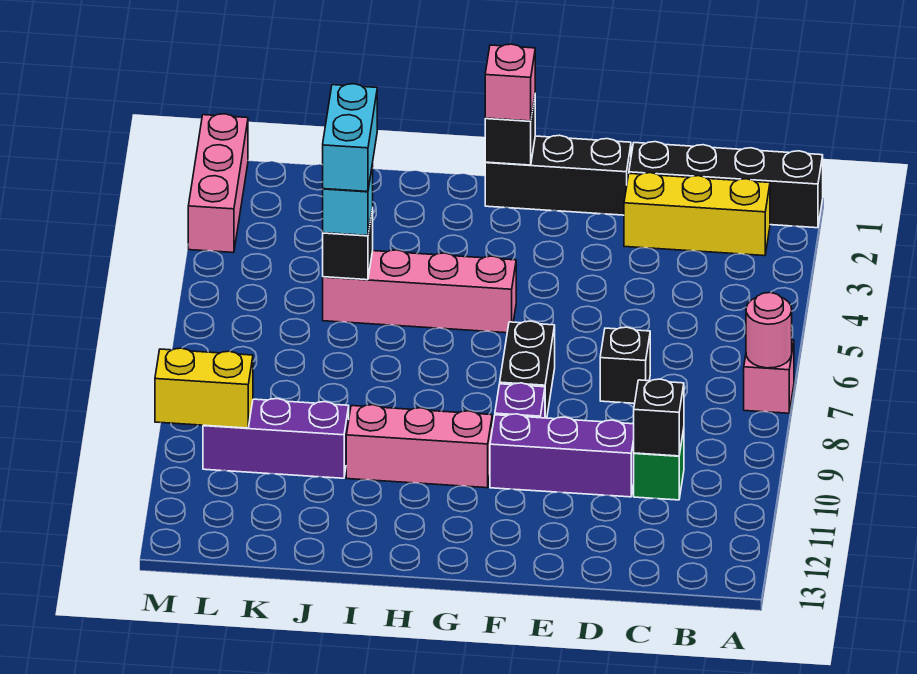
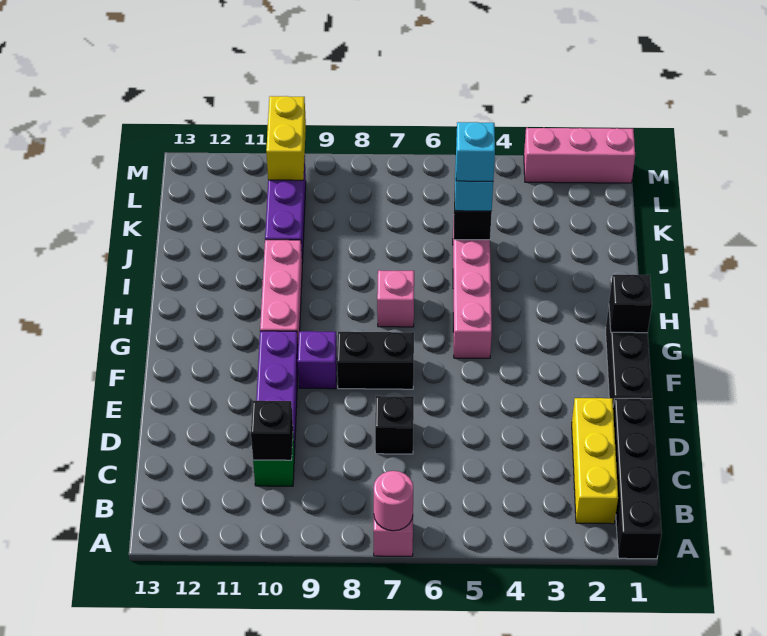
pink brick G1 level 3 -> pink brick H7 level 1
cyan brick J4:J5 level 4 -> cyan brick J5 level 4

